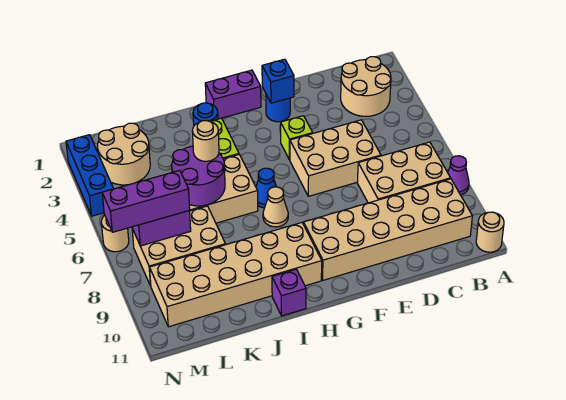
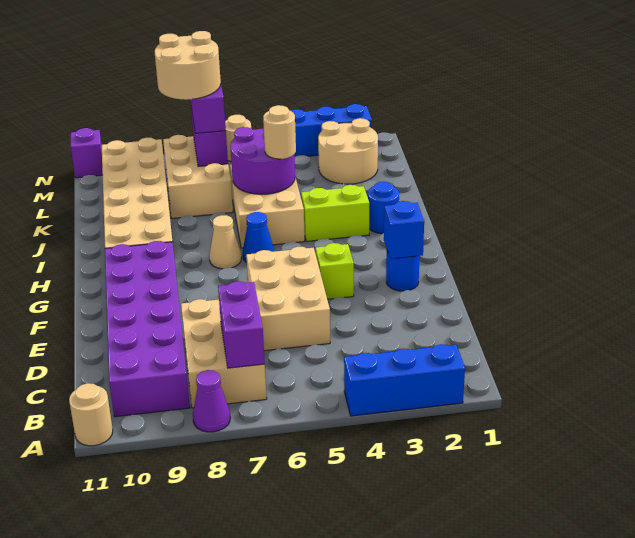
none -> blue brick A2:A4 level 1
tan round brick B2:C3 level 1 -> tan round brick L7:M8 level 4
tan brick B9:G10 level 1 -> purple brick B9:G10 level 1
purple brick G1:H1 level 1 -> purple brick B7:C7 level 2
purple brick I11 level 1 -> purple brick N11 level 1

